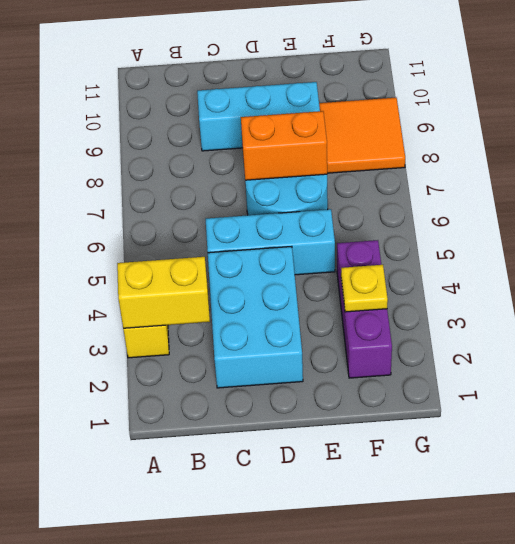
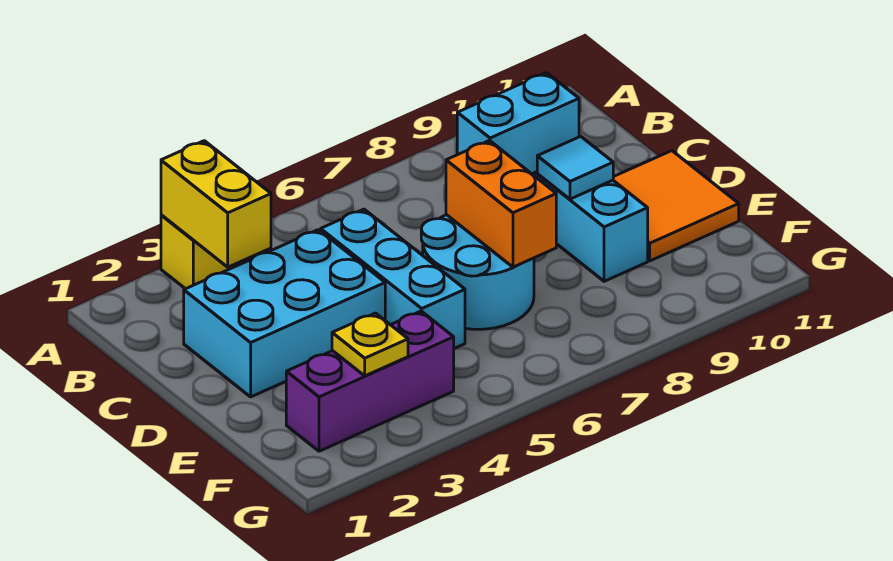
none -> cyan brick C8:C9 level 2
none -> cyan tile D9 level 2
orange tile F8:G9 level 1 -> orange tile D10:E11 level 1

